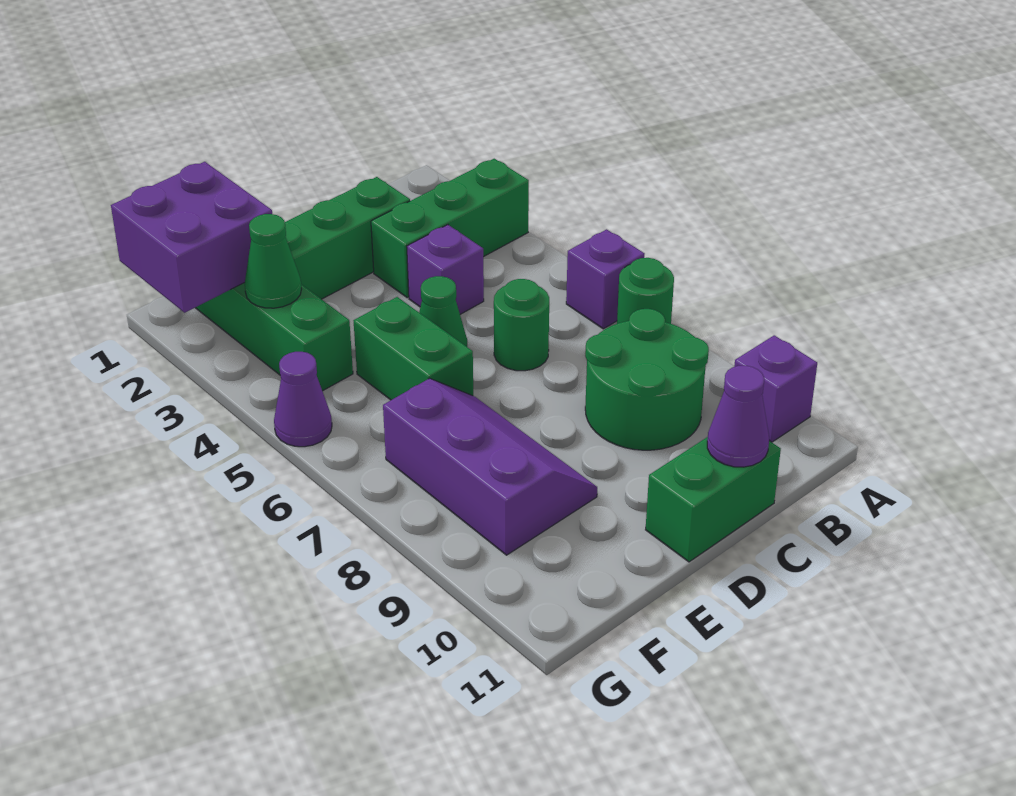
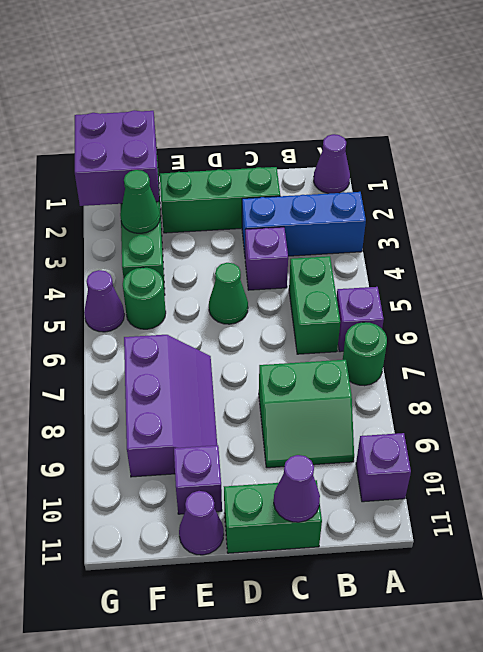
none -> purple cone A1 level 1
green brick A3:C3 level 1 -> blue brick A3:C3 level 1
green round brick B8:C9 level 1 -> green slope B8:C9 level 1 top 8
green round brick C6 level 1 -> green round brick F5 level 1
green brick E5:E6 level 1 -> green brick B5:B6 level 1
none -> purple brick E10 level 1
none -> purple cone E11 level 1

